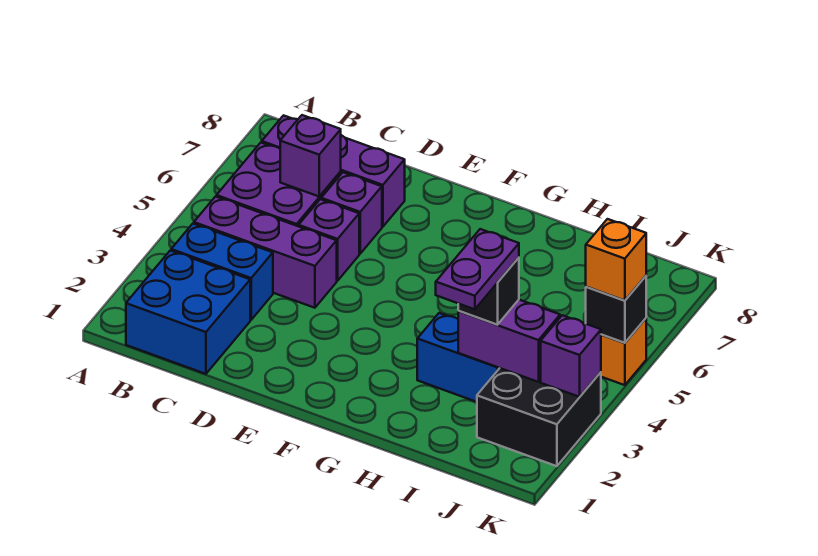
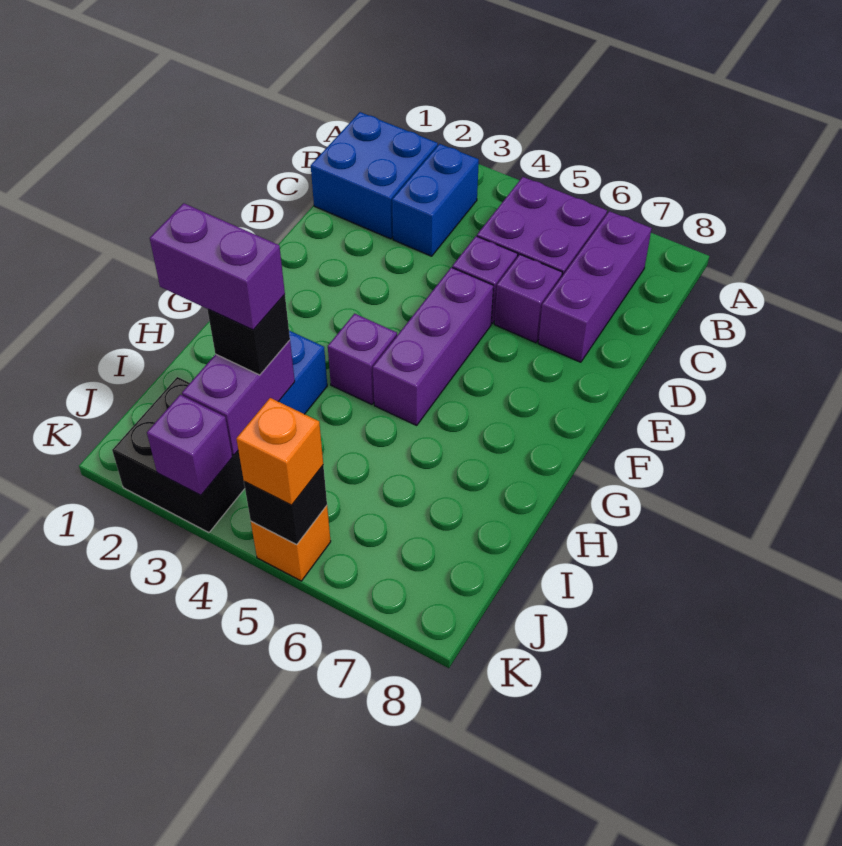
purple brick B4:D4 level 1 -> purple brick E5:G5 level 1
purple brick C6 level 2 -> purple brick G4 level 1
purple plate I2:I3 level 4 -> purple brick I2:I3 level 4

